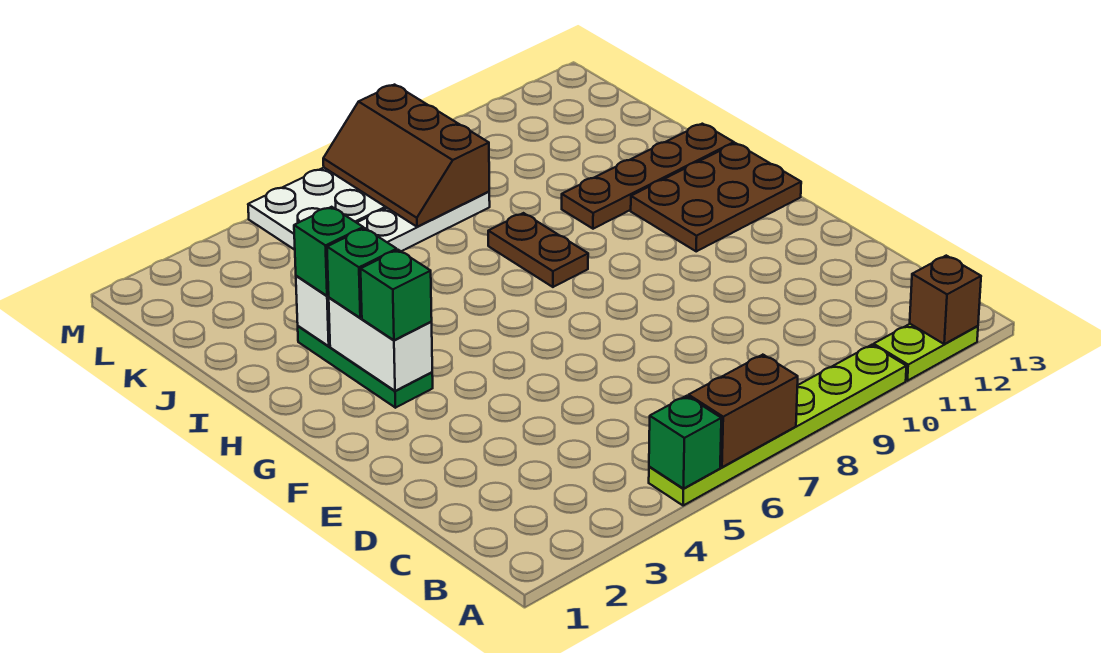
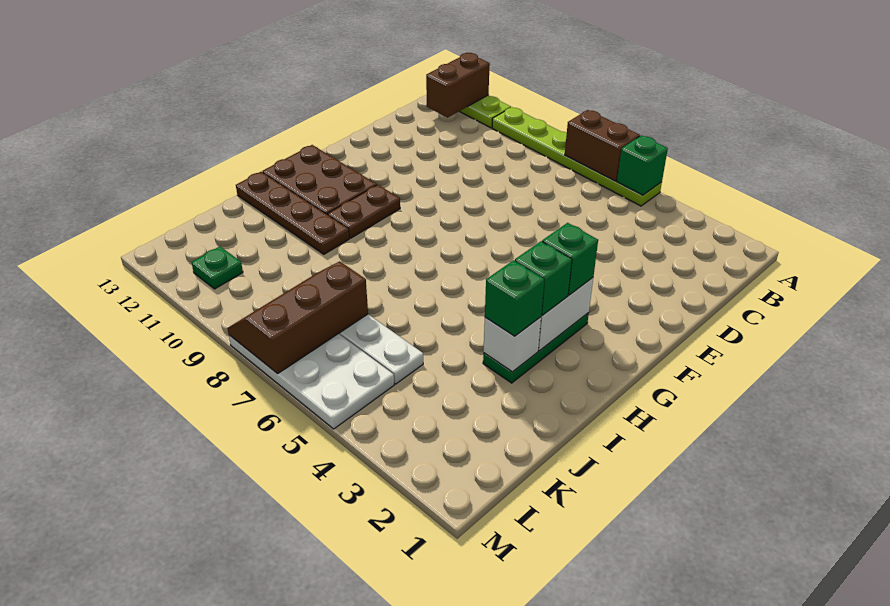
brown brick A12 level 2 -> brown brick A12:B12 level 2
brown plate H8:I8 level 1 -> brown plate G10:H10 level 1
brown slope K7:M8 level 2 top 8 -> brown slope K7:M8 level 2 top 7
none -> green plate L11 level 1

